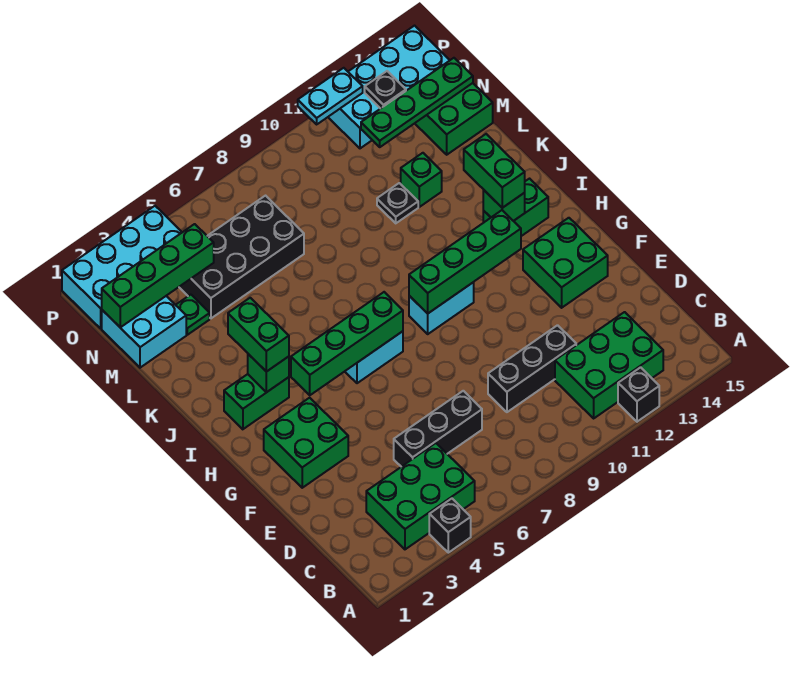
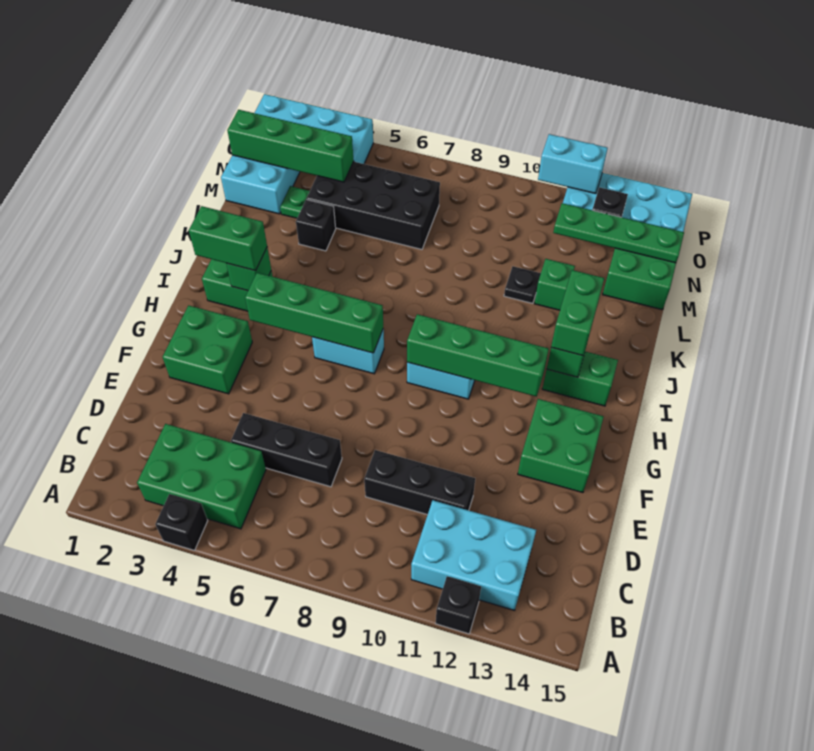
green brick B11:C13 level 1 -> cyan brick B11:C13 level 1
green brick I3:J3 level 3 -> green brick I2:I3 level 3
none -> black brick L4 level 1
cyan plate P11:P12 level 2 -> cyan brick P11:P12 level 2

